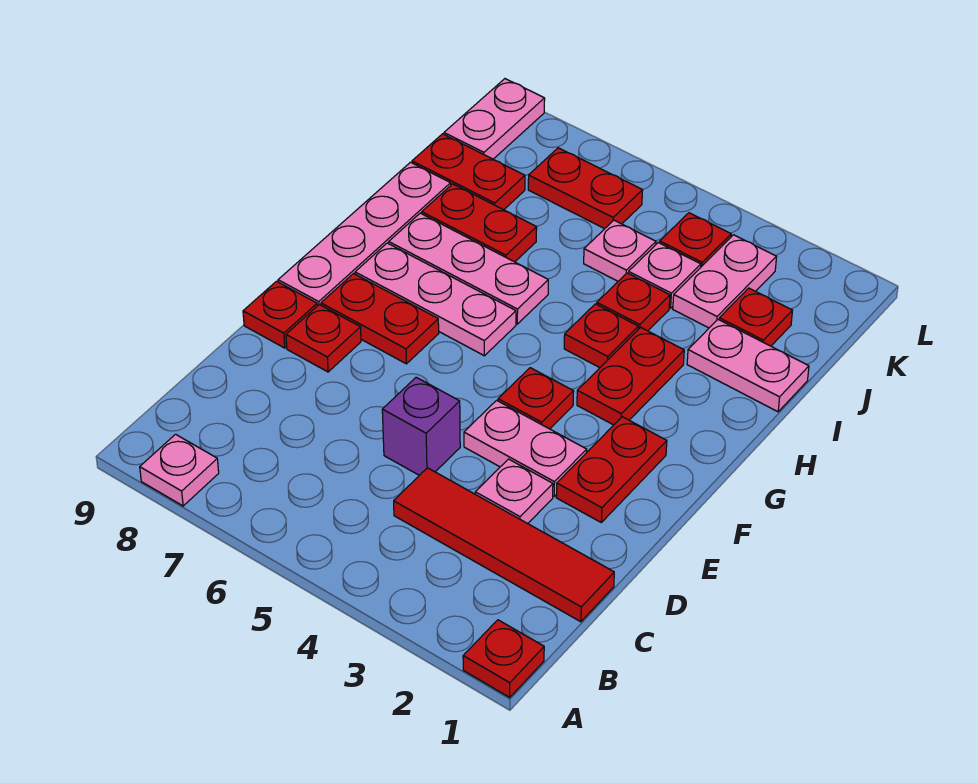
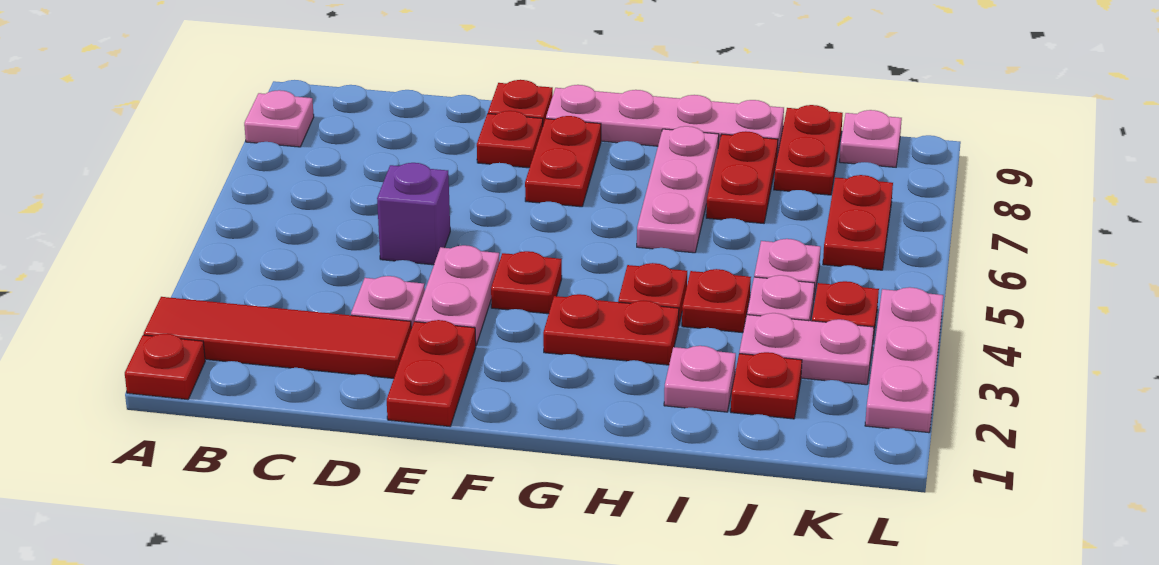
red tile C1:C4 level 1 -> red tile A2:D2 level 1
red plate E2:F2 level 1 -> red plate E1:E2 level 1
pink plate G6:G8 level 1 -> pink plate L2:L4 level 1
pink plate I1:I2 level 1 -> pink plate I2 level 1
pink plate K9:L9 level 1 -> pink plate K9 level 1

